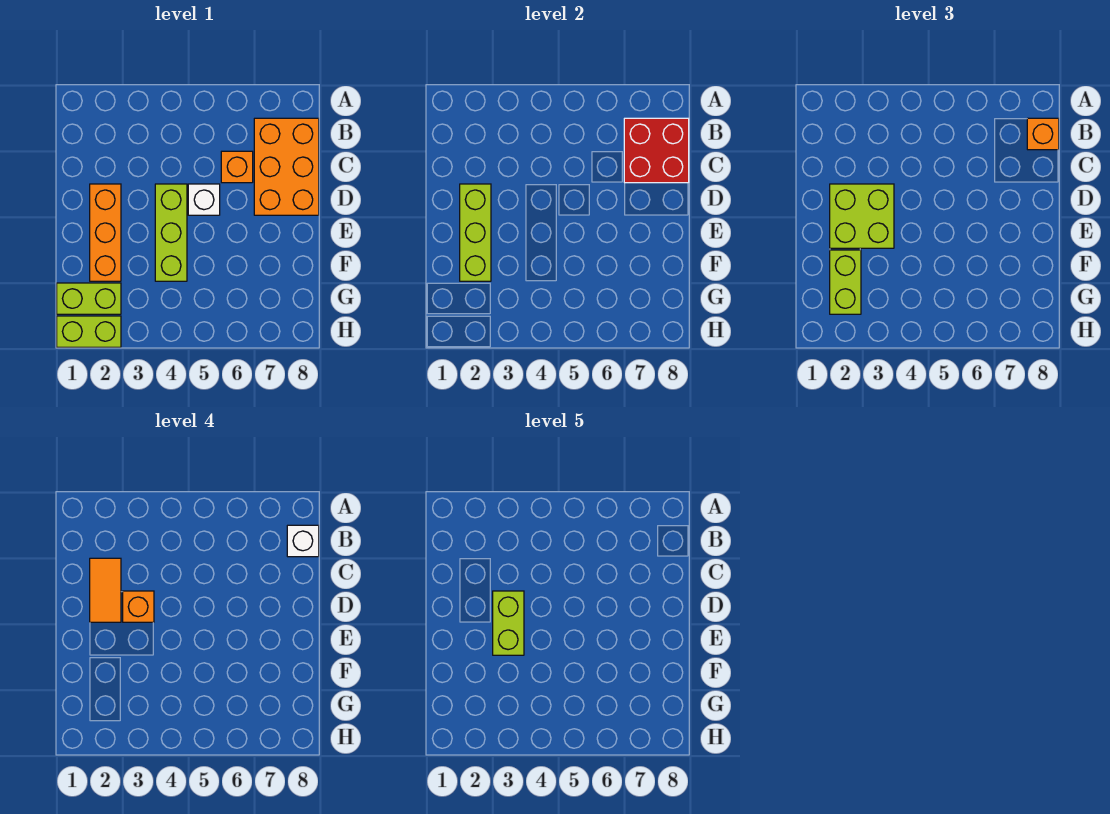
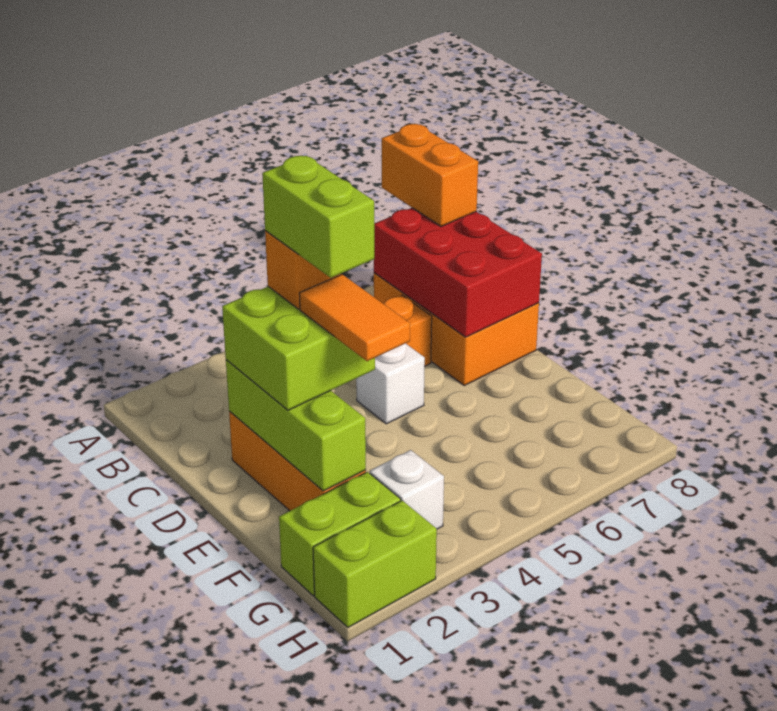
red brick B7:C8 level 2 -> red brick B7:D8 level 2
orange brick B8 level 3 -> orange brick A8:B8 level 3
white brick B8 level 4 -> white brick G3 level 1
orange tile C2:D2 level 4 -> orange tile E3:F3 level 4
lime brick D4:F4 level 1 -> none
lime brick F2:G2 level 3 -> none

